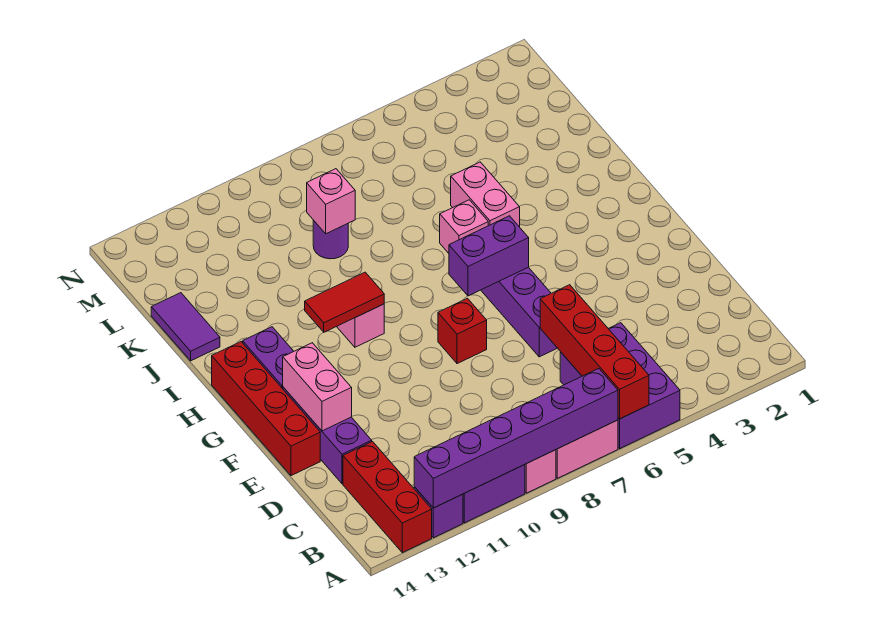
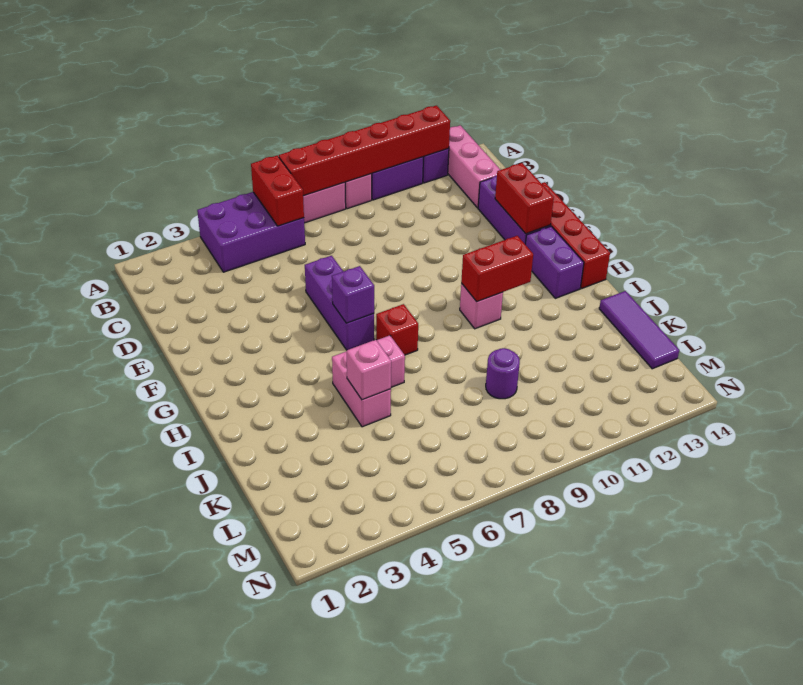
purple brick A5:C6 level 1 -> purple brick A4:B6 level 1
red brick A6:D6 level 2 -> red brick A6:B6 level 2
purple brick A7:A12 level 2 -> red brick A7:A12 level 2
red brick A13:C13 level 1 -> pink brick A13:C13 level 1
pink brick E13:F13 level 2 -> red brick E13:F13 level 2
red brick F8 level 1 -> red brick H7 level 1
purple brick G6:G7 level 2 -> purple brick G6 level 2
red tile H10:H11 level 2 -> red brick H10:H11 level 2
purple tile J14:K14 level 1 -> purple tile J14:L14 level 1
pink brick K9 level 2 -> pink brick J5 level 2

